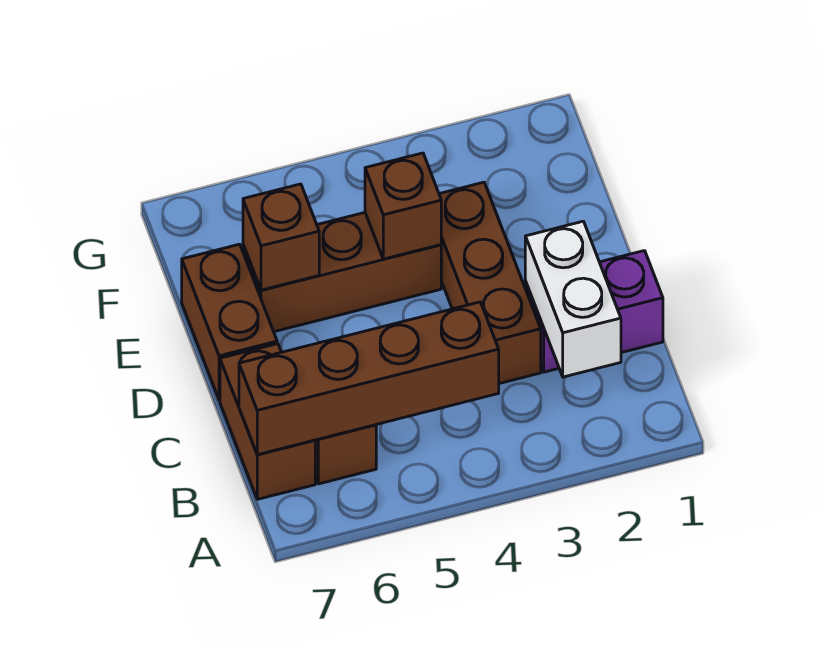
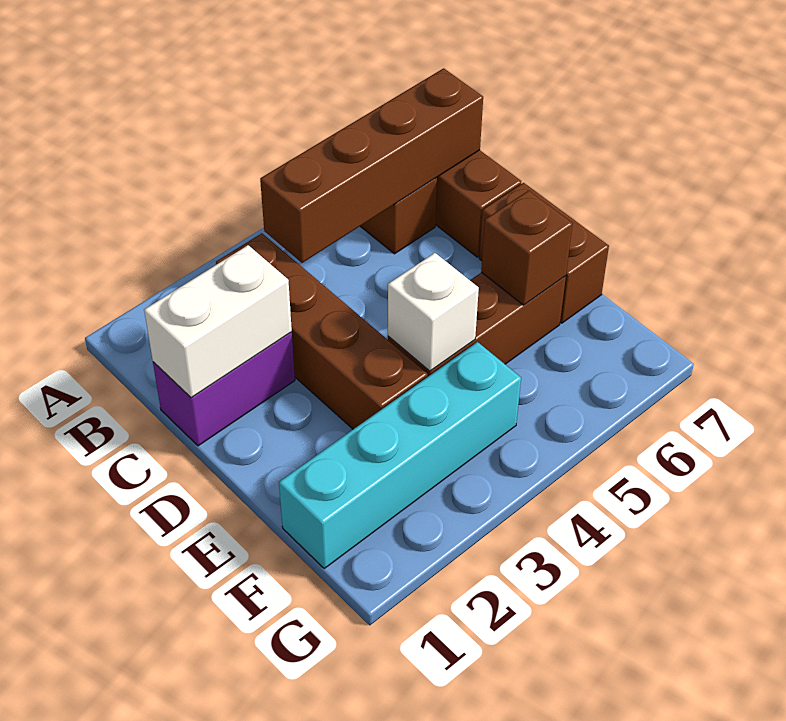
white brick B2:C2 level 2 -> white brick C1:C2 level 2
brown brick C3:E3 level 1 -> brown brick B3:E3 level 1
brown brick E4 level 2 -> white brick E4 level 2
none -> cyan brick F1:F4 level 1

